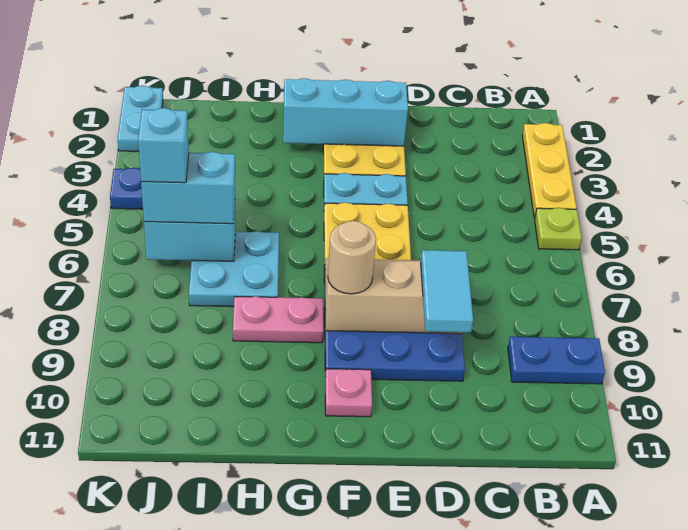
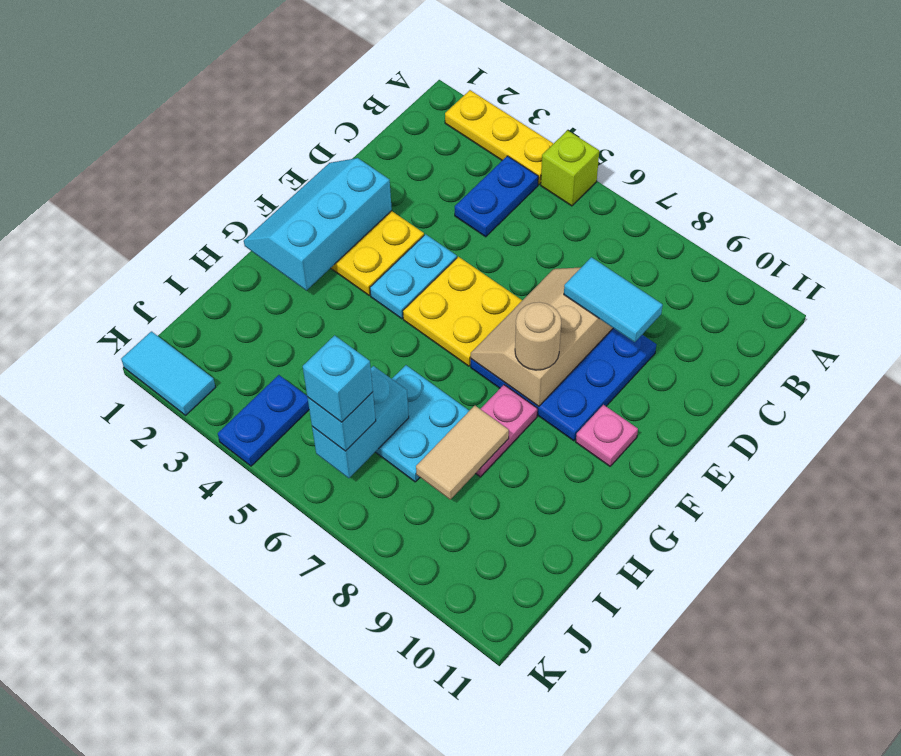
lime plate A5 level 1 -> lime brick A5 level 1
blue plate A9:B9 level 1 -> blue plate B4:C4 level 1
none -> tan tile H8:I8 level 2
cyan brick I6:J6 level 3 -> cyan brick J6 level 3
cyan plate K1:K2 level 1 -> cyan tile K1:K2 level 1

